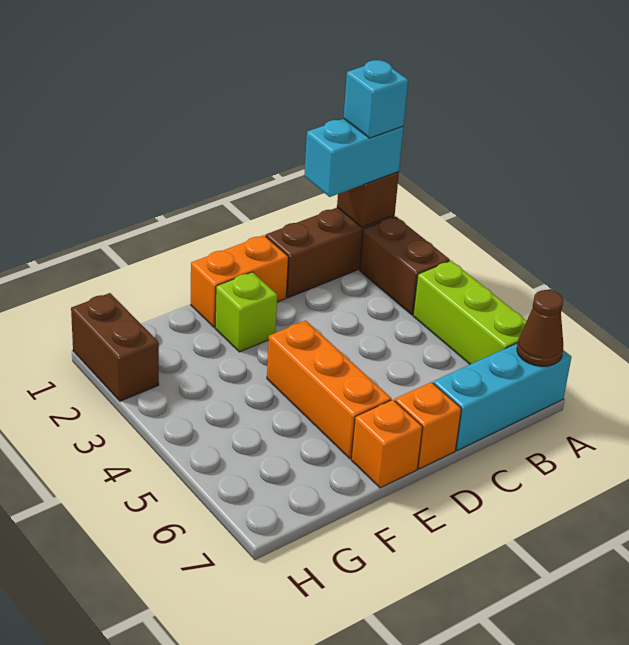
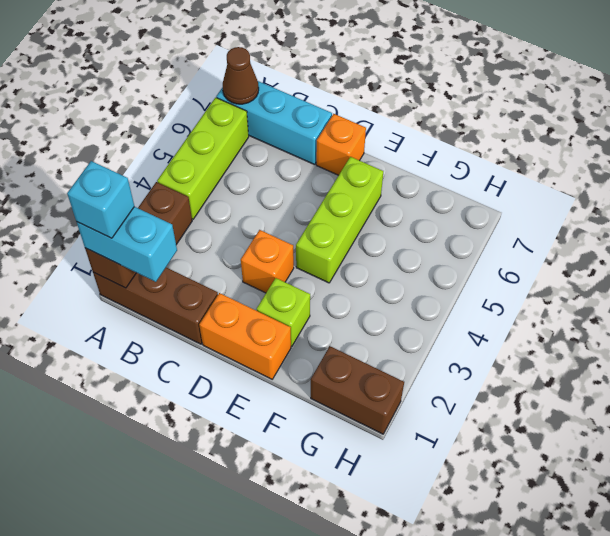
orange brick E4:E6 level 1 -> lime brick E4:E6 level 1
orange brick E7 level 1 -> orange brick D3 level 1
brown brick H1:H2 level 1 -> brown brick G1:H1 level 1

